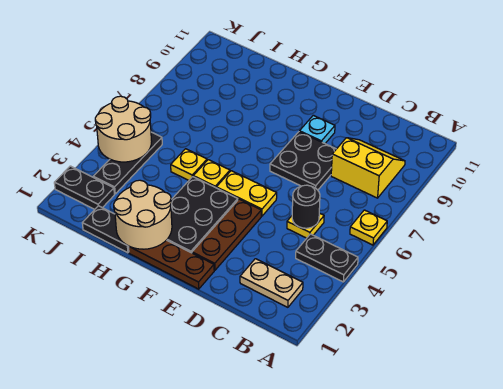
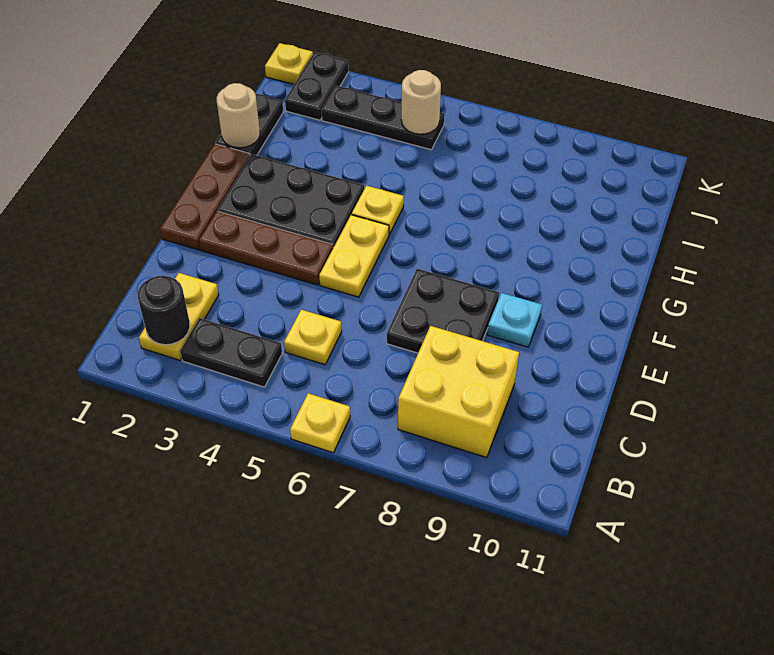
black plate A4:B4 level 1 -> black plate B3:B4 level 1
tan plate B2:C2 level 1 -> yellow plate B2:C2 level 1
yellow slope B8:C9 level 1 top 8 -> yellow brick B8:C9 level 1
black round brick C5 level 2 -> black round brick B2 level 2
tan round brick G1:H2 level 2 -> tan round brick H1 level 2
yellow plate H5 level 1 -> yellow plate K1 level 1
tan round brick J4:K5 level 2 -> tan round brick J5 level 2

